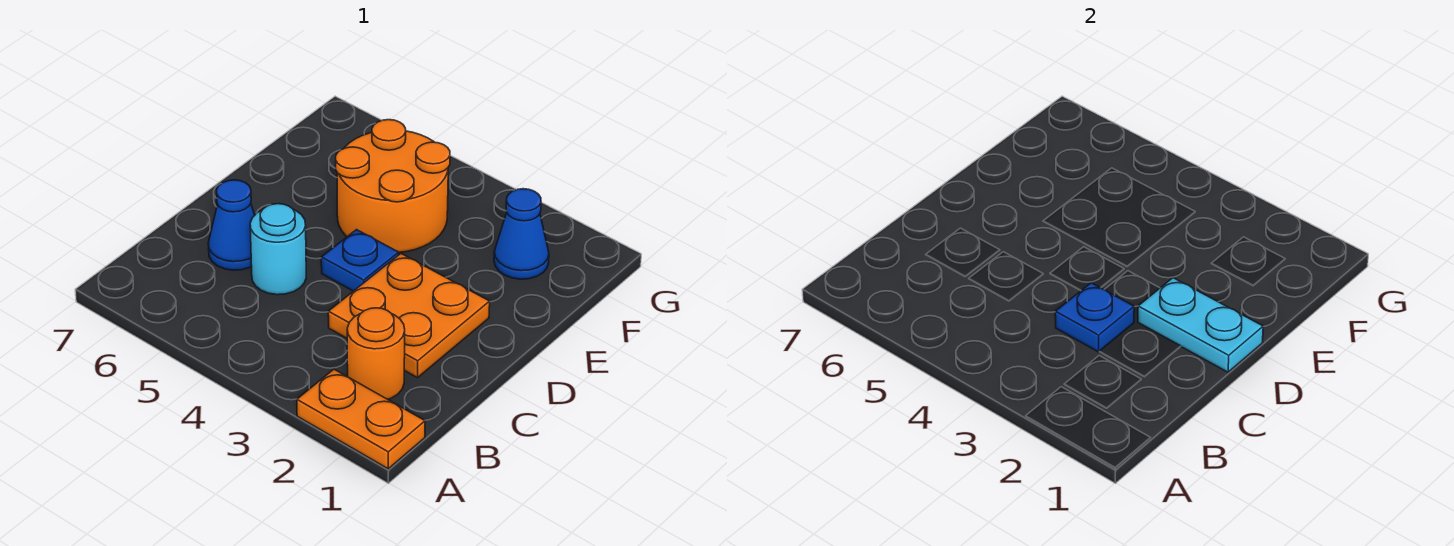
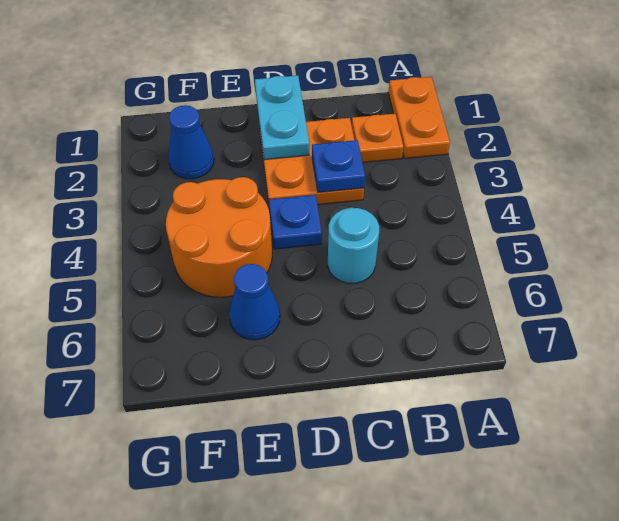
orange round brick B2 level 1 -> orange plate B2 level 1
blue cone C6 level 1 -> blue cone E6 level 1

